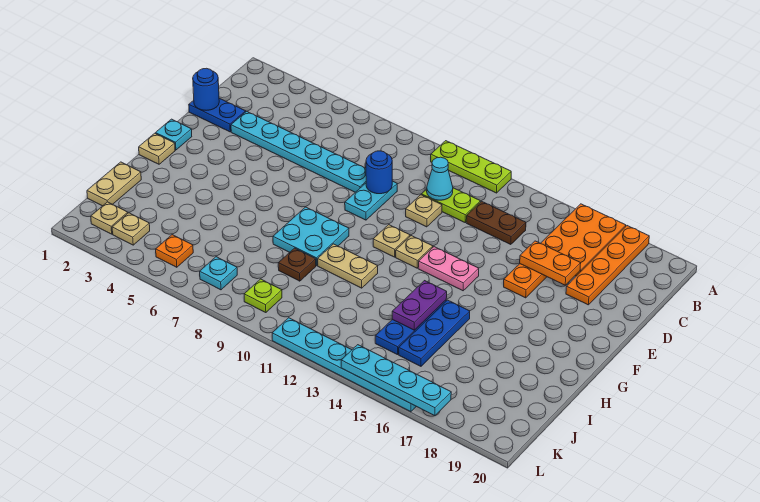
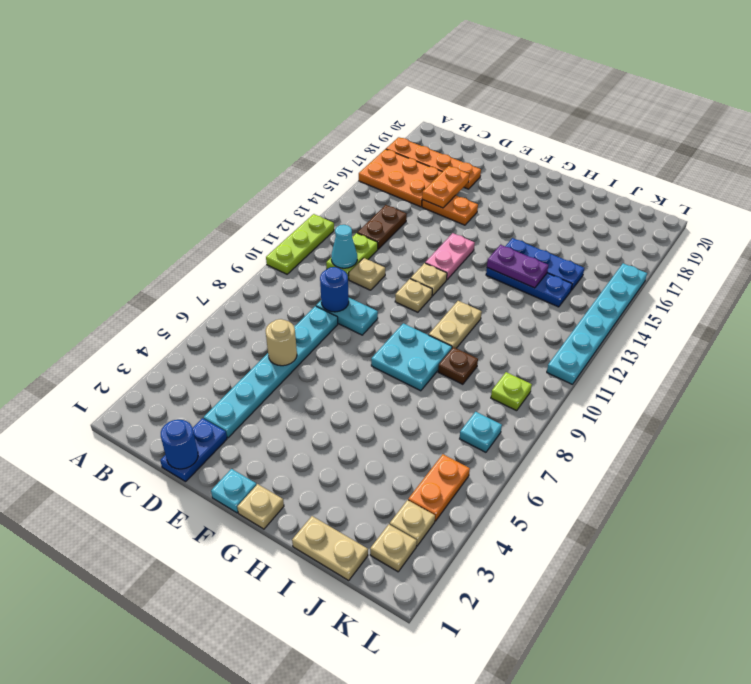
none -> tan round brick D6 level 2
orange plate K5 level 1 -> orange plate K4:K5 level 1
cyan plate L14:L17 level 2 -> none

